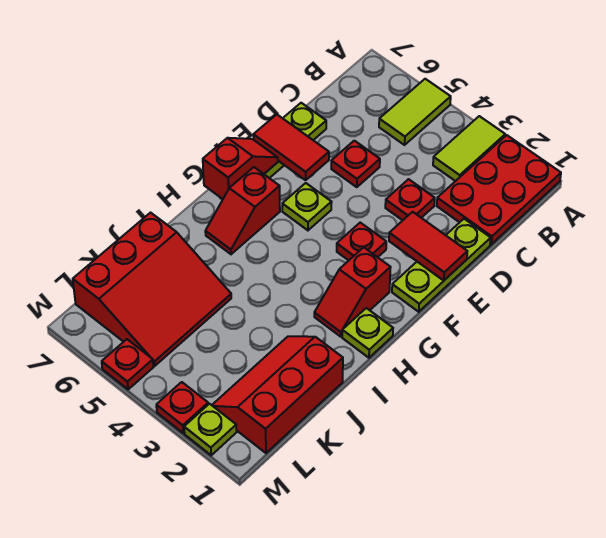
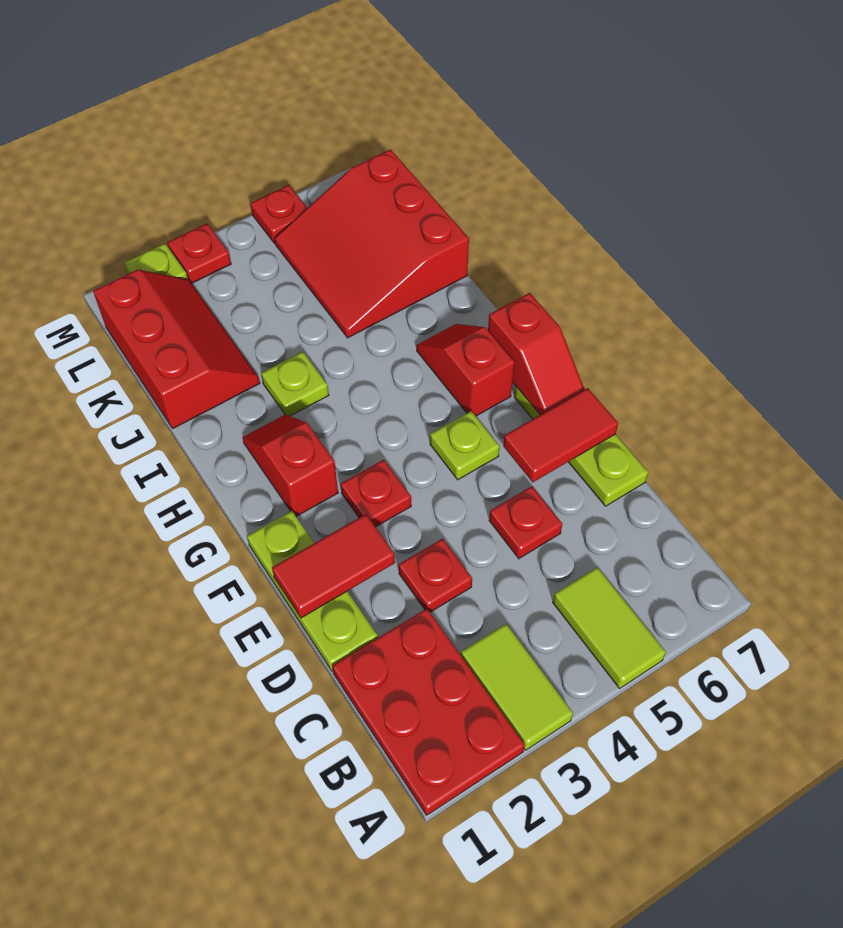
lime plate H1 level 1 -> lime plate I3 level 1

